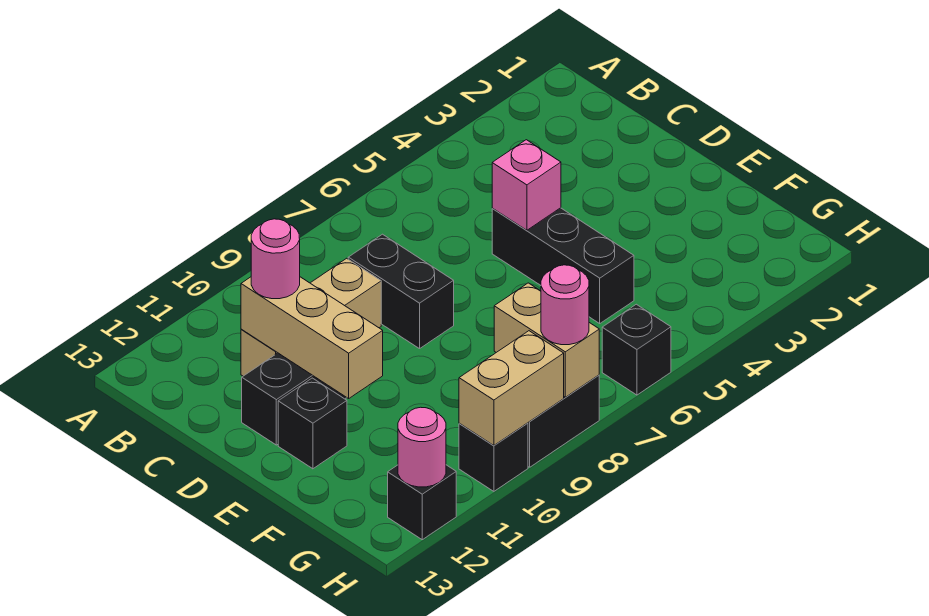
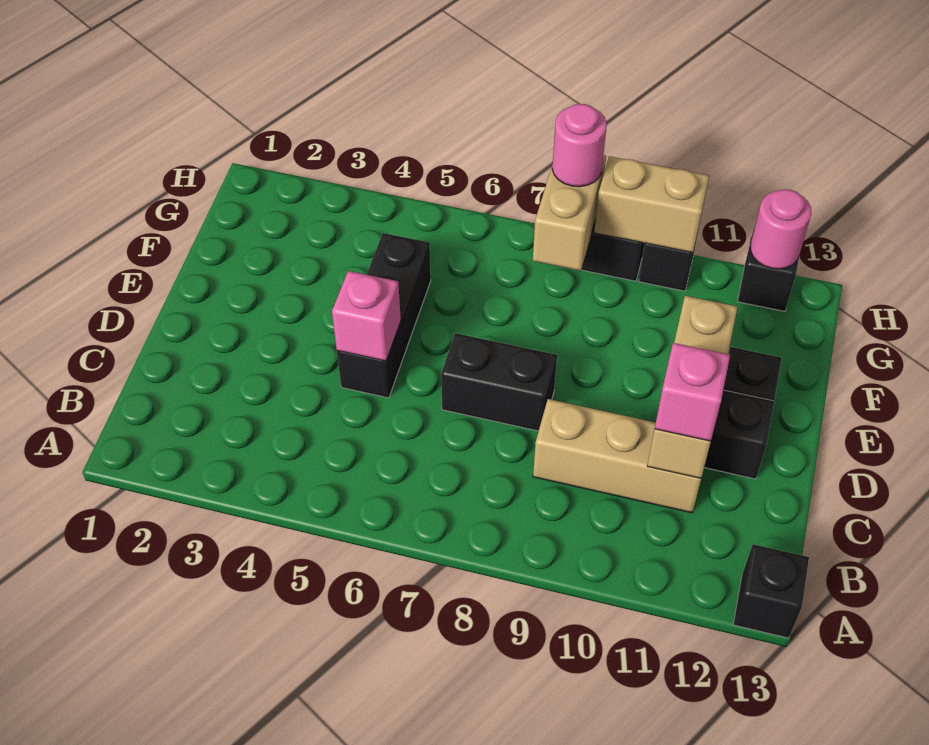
black brick C8:D8 level 1 -> black brick D7:D8 level 1
pink round brick C11 level 3 -> pink brick C11 level 3
black brick H6 level 1 -> black brick A13 level 1

